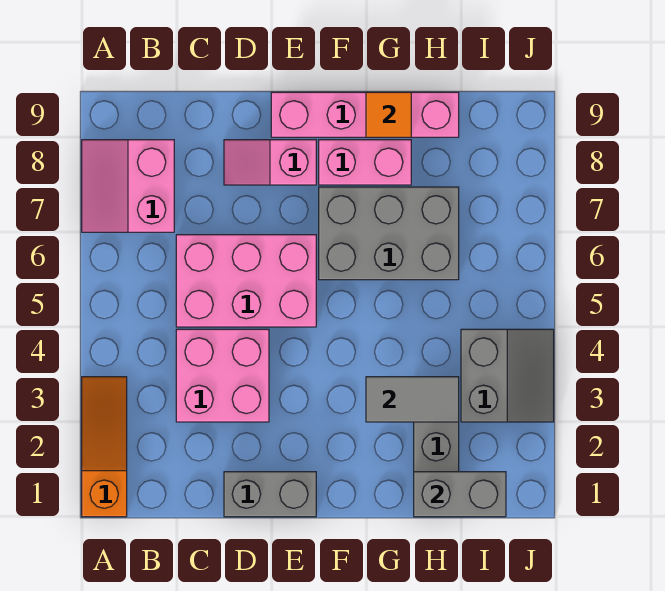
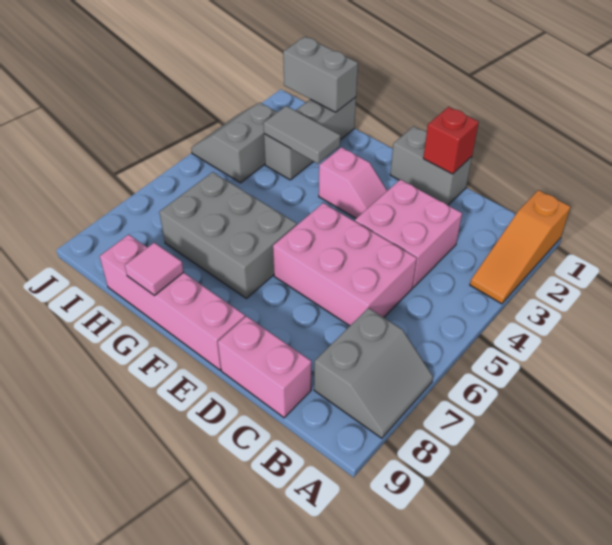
pink slope A7:B8 level 1 top B -> grey slope A7:B8 level 1 top B
none -> red brick D1 level 2
pink slope D8:E8 level 1 top E -> pink slope E3:F3 level 1 top F
pink brick F8:G8 level 1 -> pink brick C9:D9 level 1
orange tile G9 level 2 -> pink tile G9 level 2

